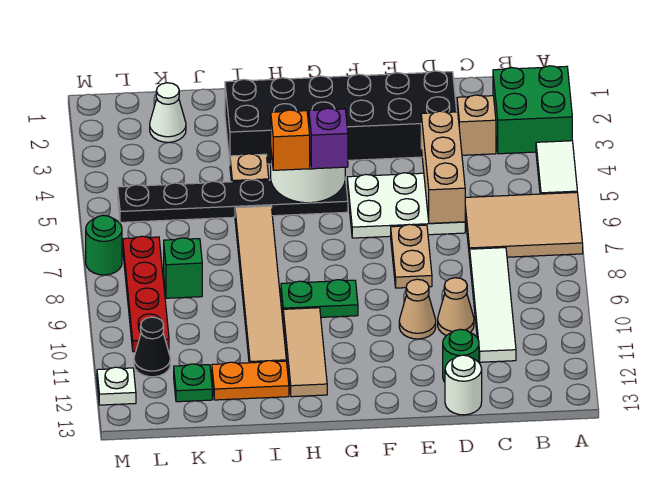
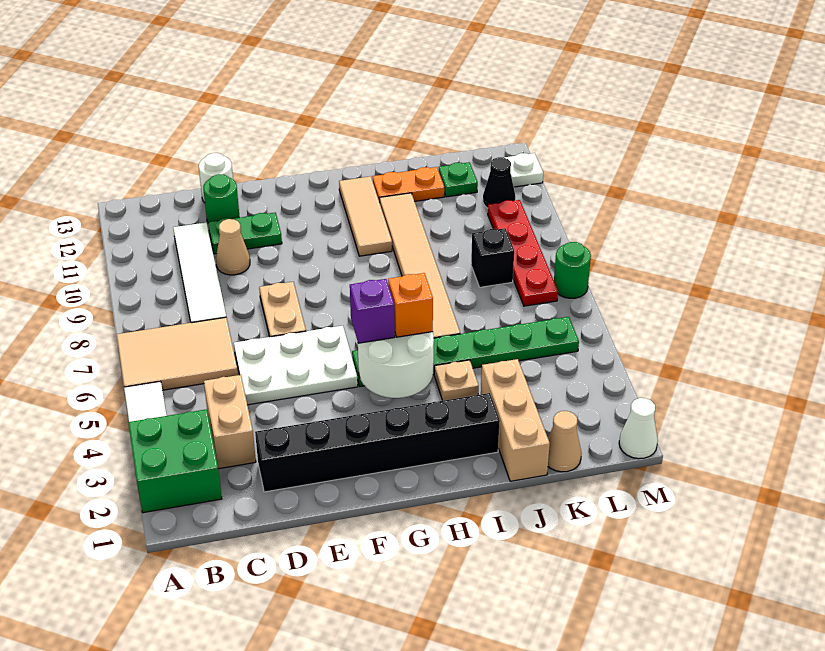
tan brick C3 level 1 -> tan brick C3:C4 level 1
black brick D2:I3 level 1 -> black brick D2:I2 level 1
tan brick D4:D6 level 2 -> tan brick J1:J3 level 1
tan cone E10 level 1 -> tan cone K1 level 1
black plate G5:L5 level 1 -> green plate G5:L5 level 1
green plate G9:H9 level 1 -> green plate D11:E11 level 1
white cone K2 level 1 -> white cone M1 level 1
green brick K8 level 1 -> black brick K8 level 1

